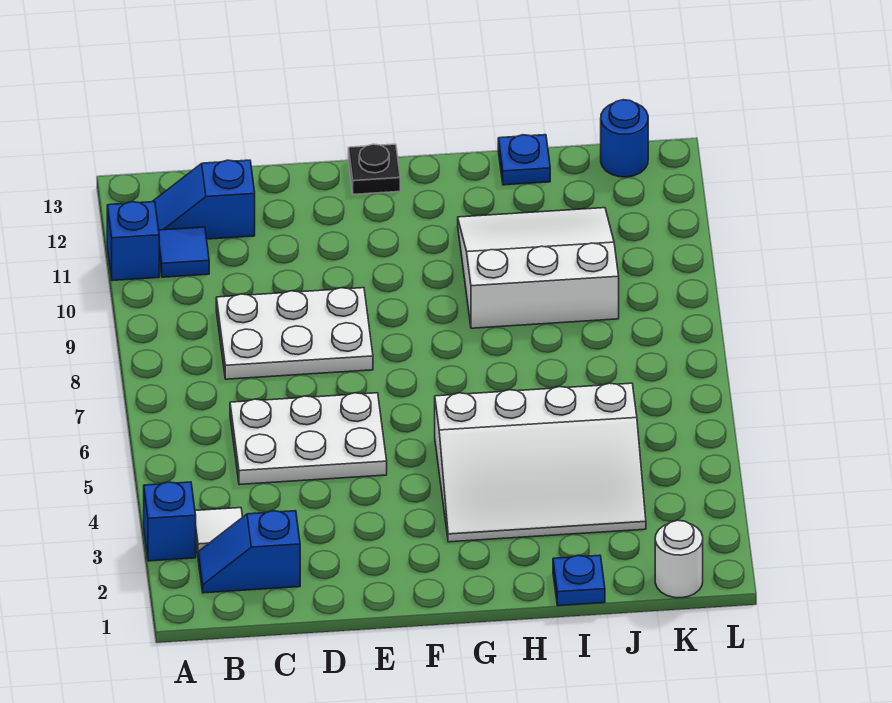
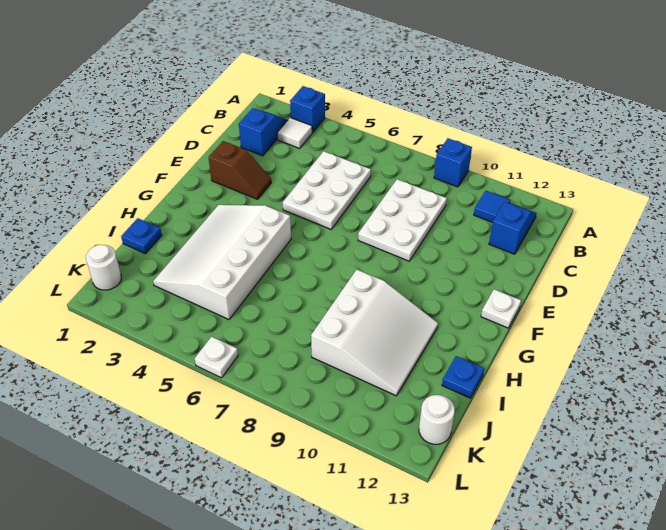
blue brick A11 level 1 -> blue brick A9 level 1
none -> brown slope E2:E3 level 1 top 2
black plate F13 level 1 -> white plate F13 level 1
blue round brick K13 level 1 -> white round brick K13 level 1
none -> white plate L6 level 1

